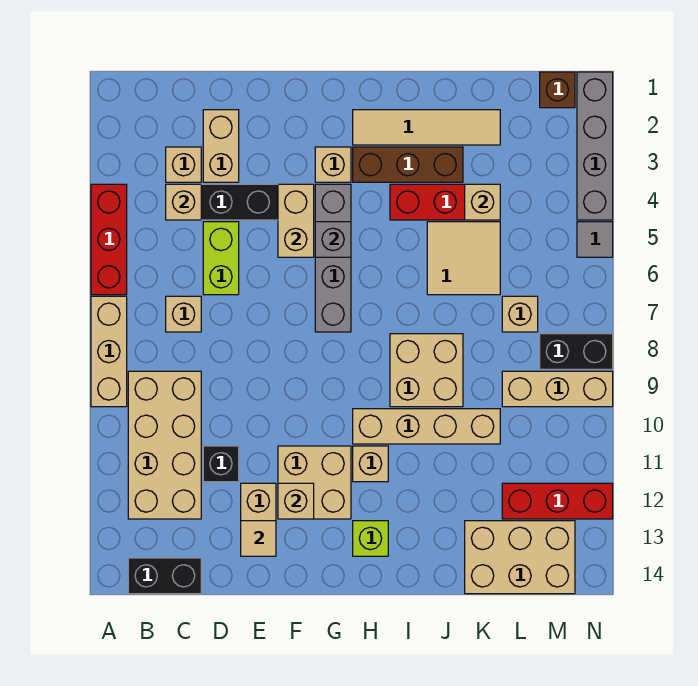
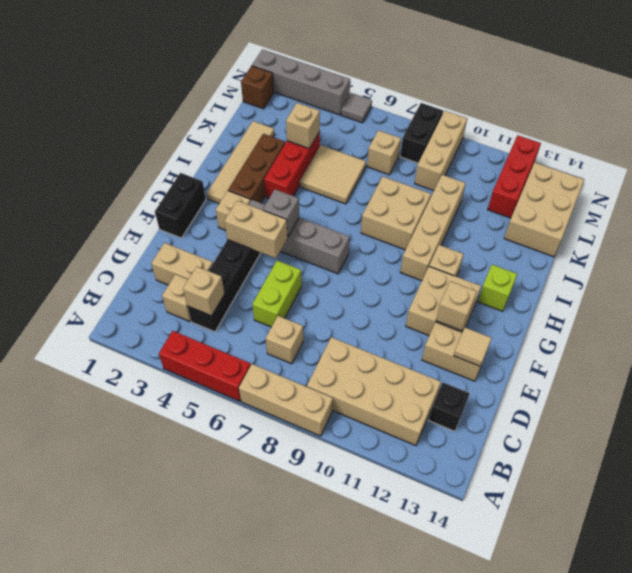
black brick B14:C14 level 1 -> black brick F1:G1 level 1
lime brick D5:D6 level 1 -> lime brick D6:E6 level 1
black brick D11 level 1 -> black brick C13 level 1

